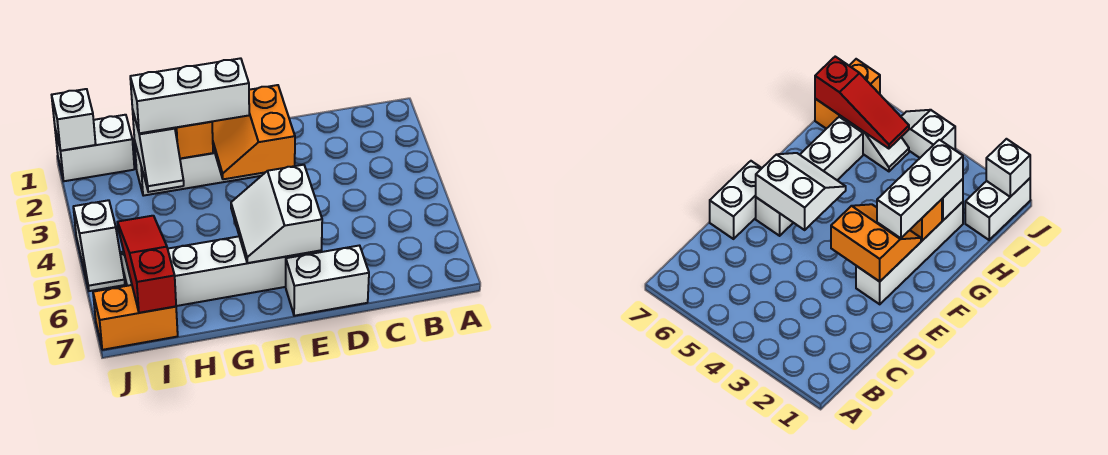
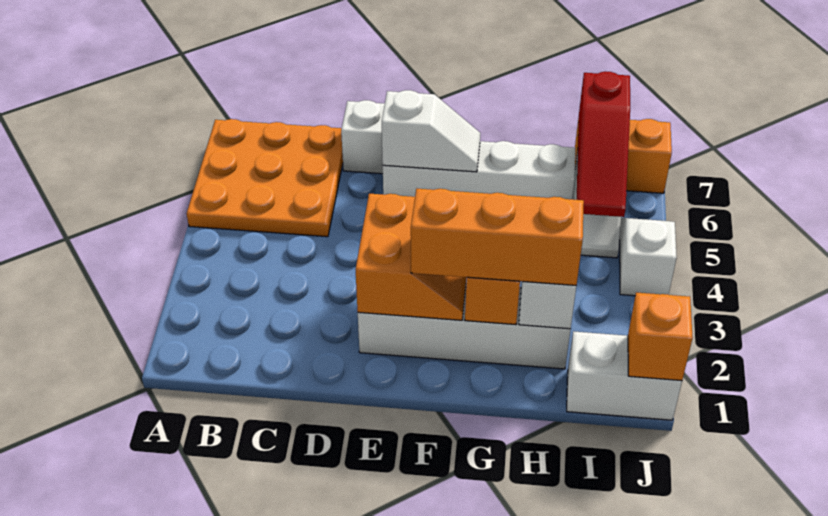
none -> orange plate A5:C7 level 1
white slope E5:F6 level 2 top E -> white slope E6:F6 level 2 top E
white brick F2:H2 level 3 -> orange brick F2:H2 level 3
white brick J1 level 2 -> orange brick J1 level 2

